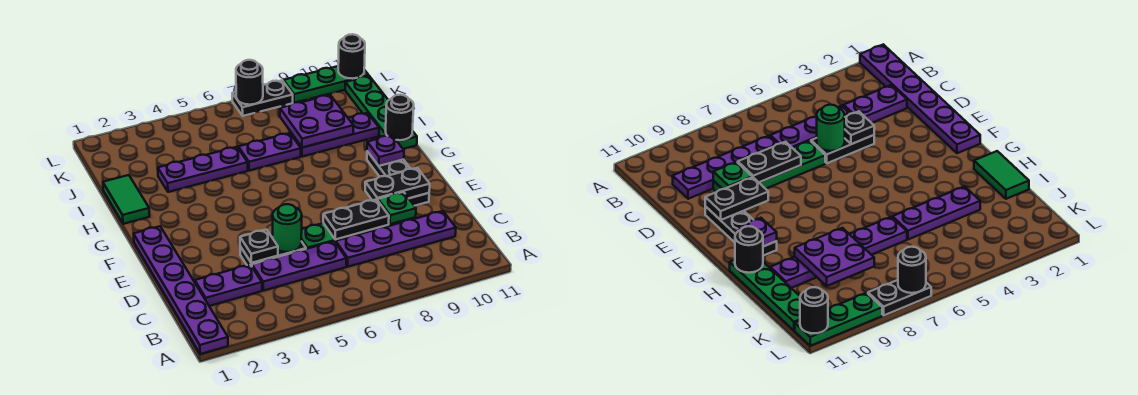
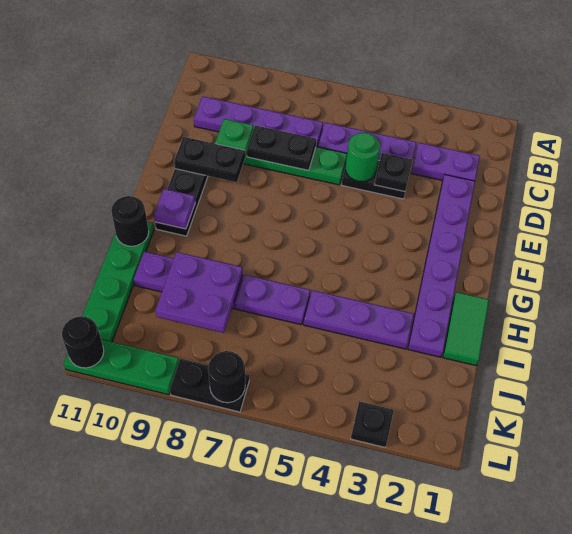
purple plate A1:F1 level 1 -> purple plate D2:I2 level 1
none -> black plate L3 level 1

